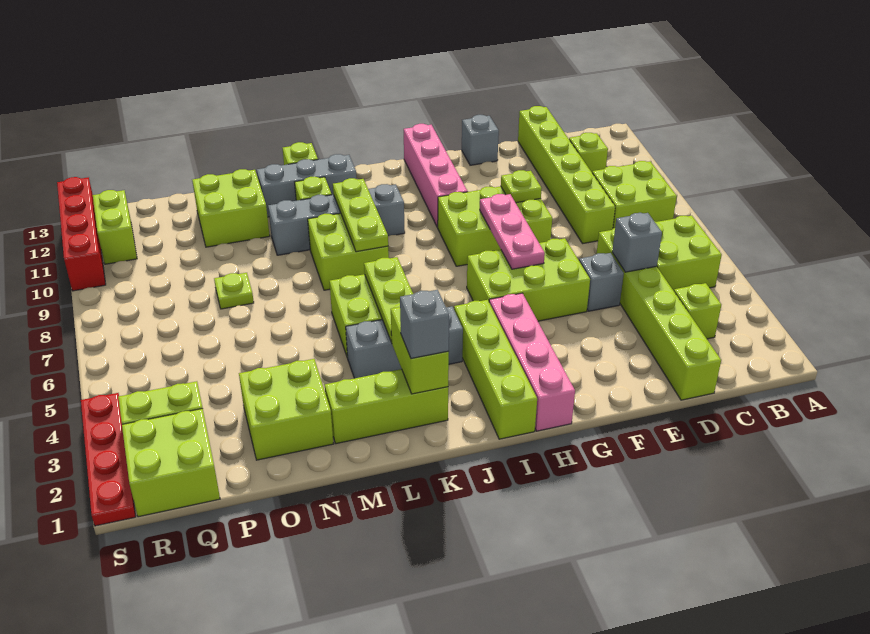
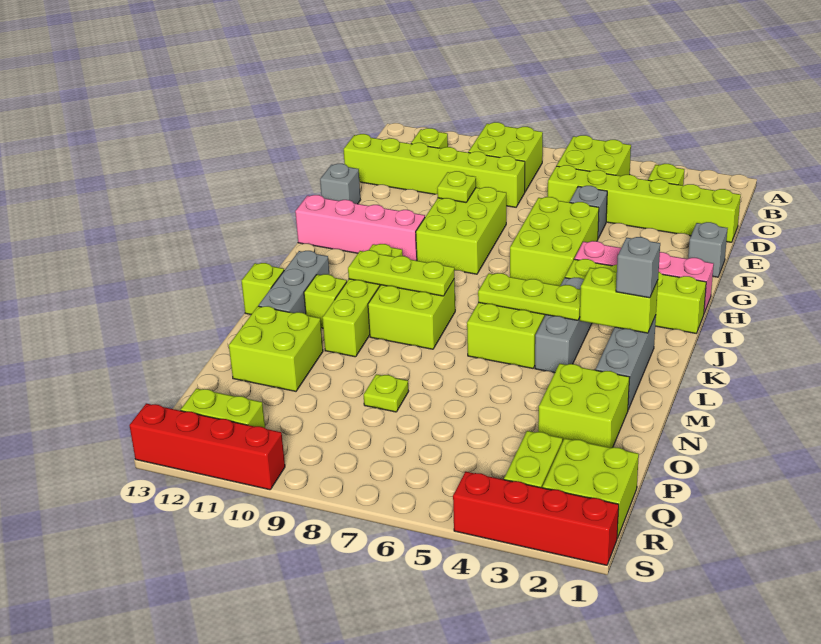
grey brick D5 level 2 -> grey brick F1 level 1
pink plate G6:G8 level 2 -> none
grey brick J10:M10 level 1 -> lime brick J10:M10 level 1
lime brick K2:M2 level 1 -> grey brick K2:M2 level 1
red plate S1:S4 level 1 -> red brick S1:S4 level 1

